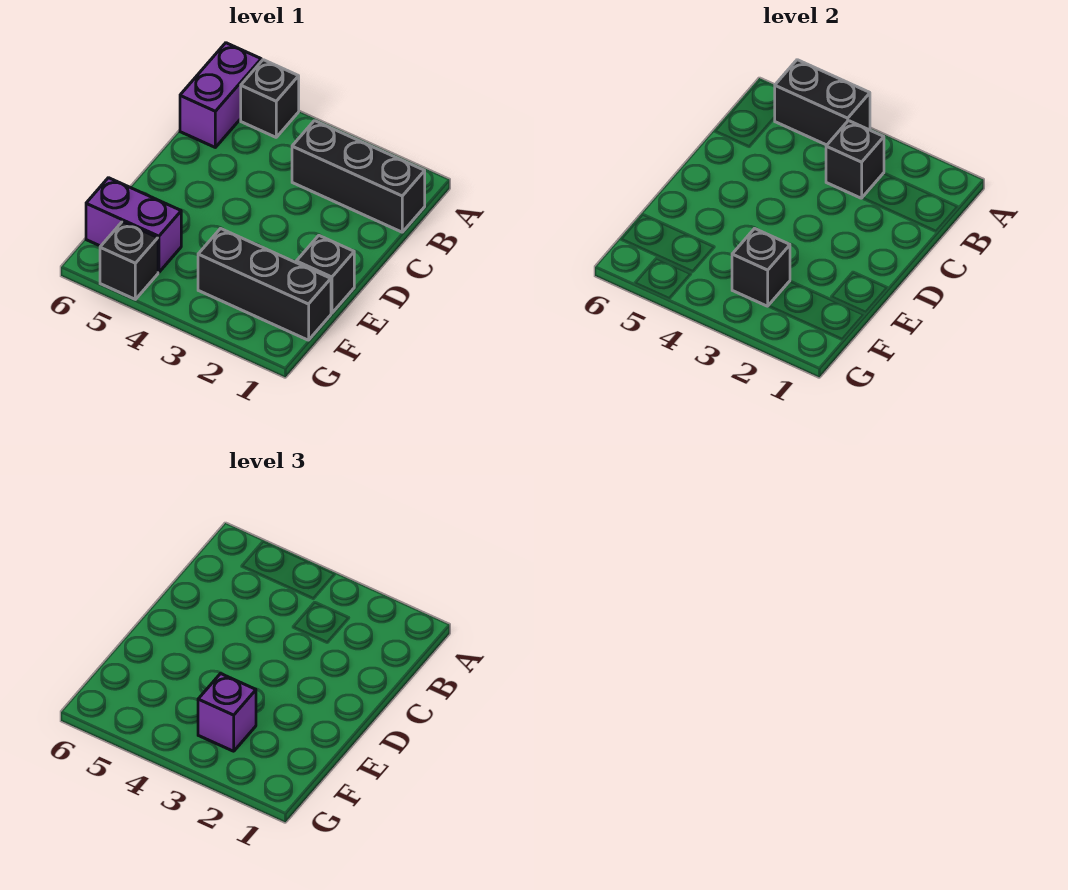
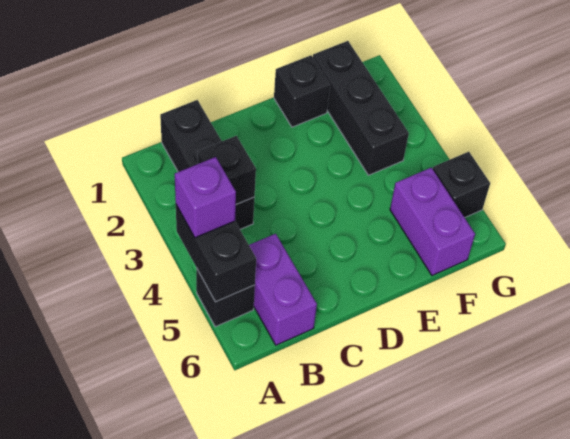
purple brick A6:B6 level 1 -> purple brick B5:B6 level 1
black brick F3 level 2 -> none
purple brick F3 level 3 -> purple brick A4 level 3

